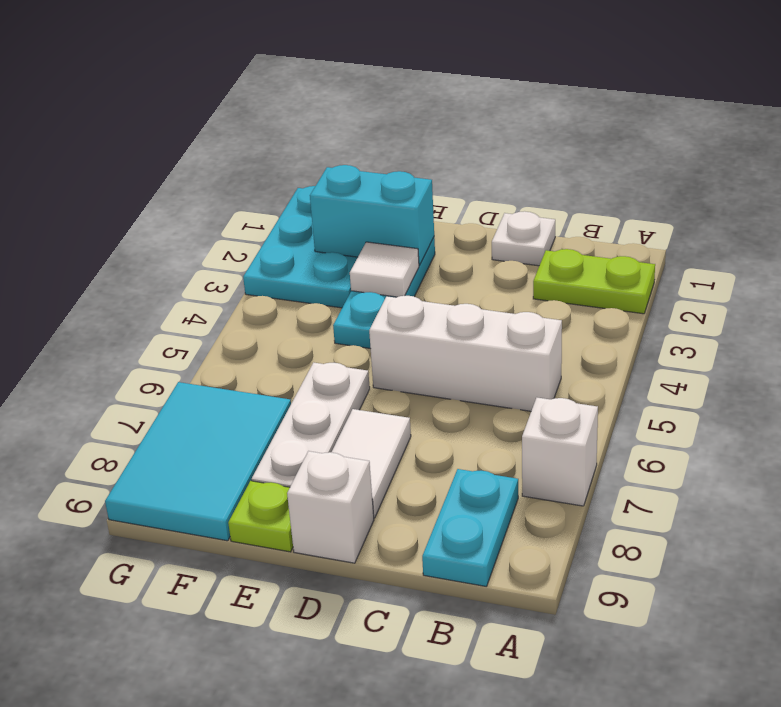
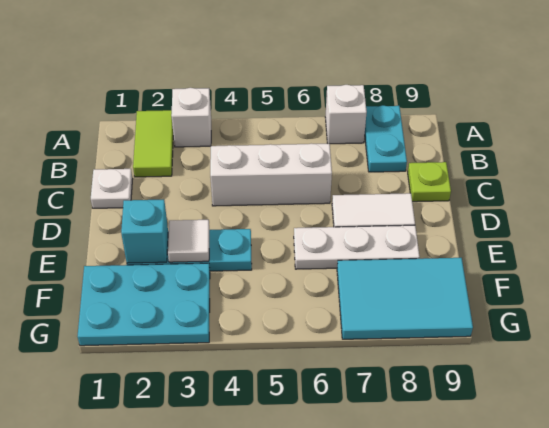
lime plate A2:B2 level 1 -> lime tile A2:B2 level 1
white brick B5:D5 level 1 -> white brick C4:C6 level 1
cyan plate B8:B9 level 1 -> cyan plate A8:B8 level 1
white brick D9 level 1 -> white brick A3 level 1
cyan brick E2:F2 level 2 -> cyan brick E2 level 2
lime plate E9 level 1 -> lime plate C9 level 1

